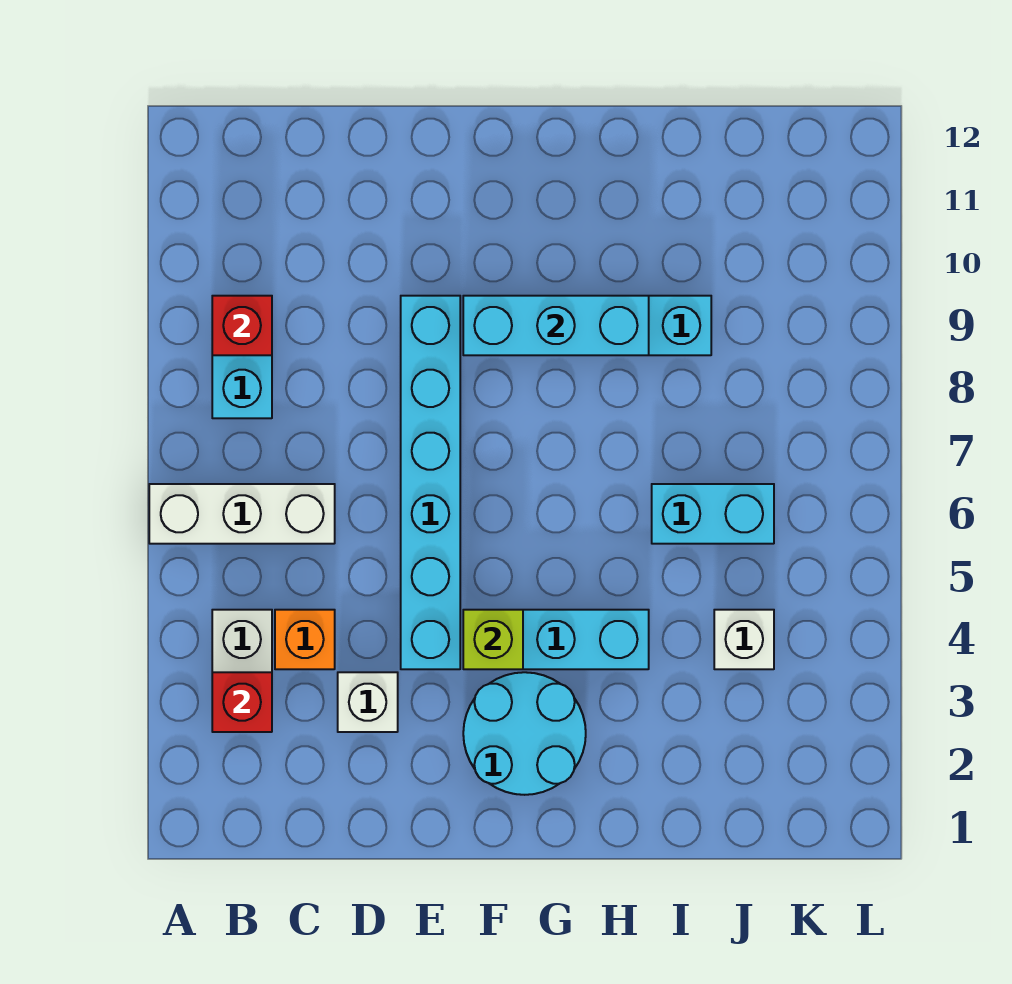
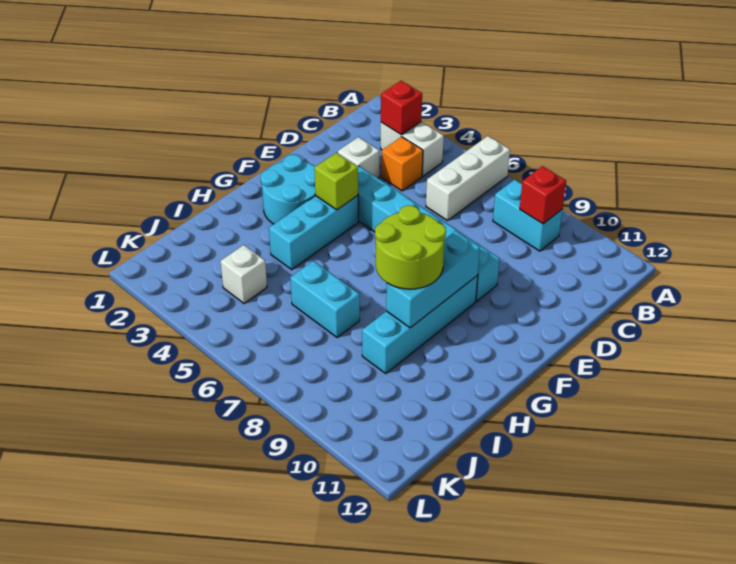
none -> lime round brick G8:H9 level 3
cyan brick I6:J6 level 1 -> cyan brick I6:I7 level 1

